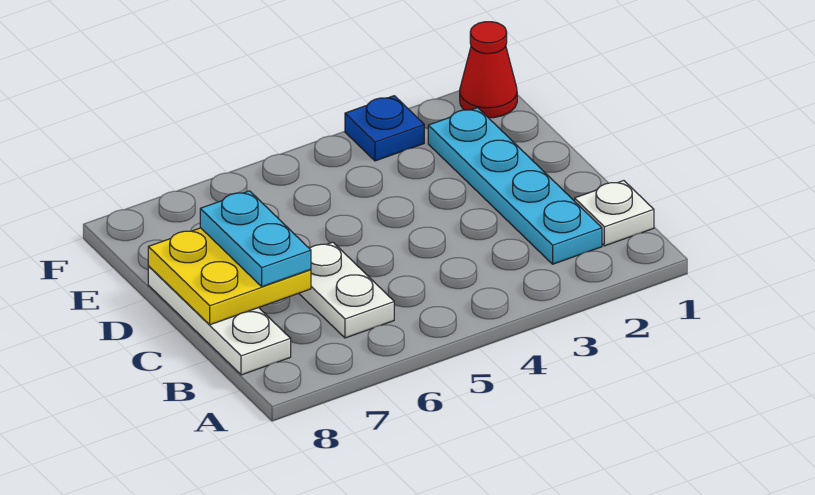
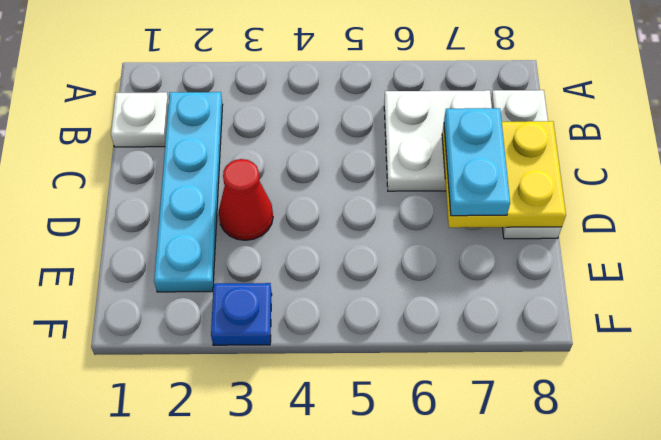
white plate B6:C6 level 1 -> white plate B6:C7 level 1
red cone F1 level 1 -> red cone D3 level 1

